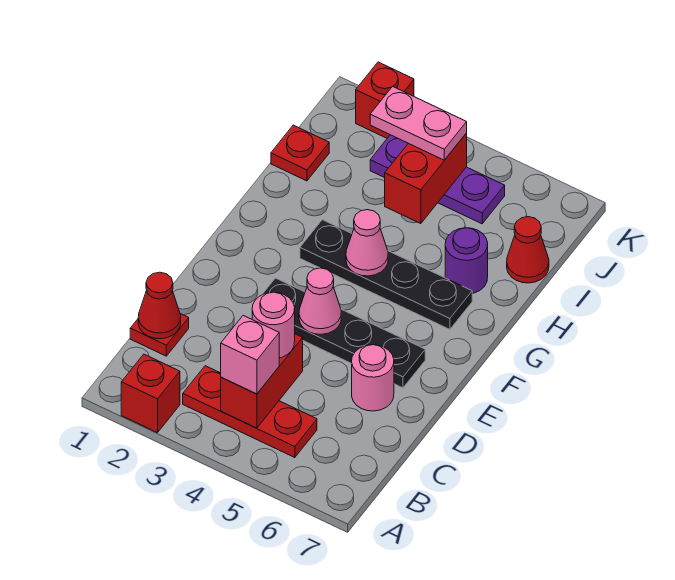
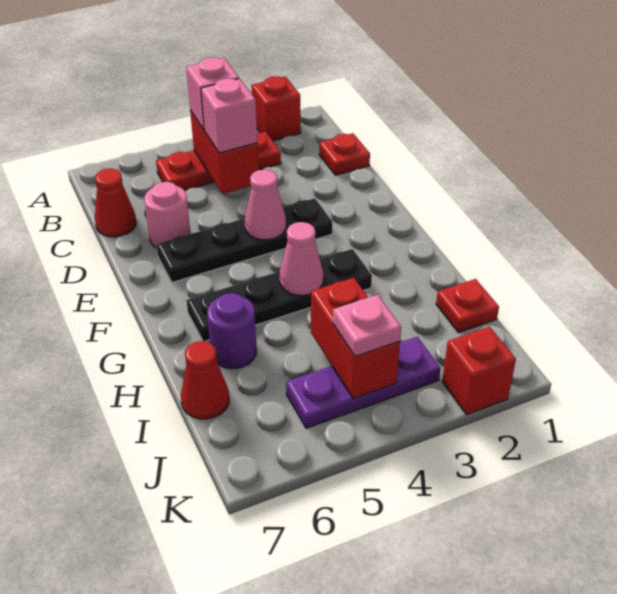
red cone C1 level 2 -> red cone C7 level 1
pink round brick C4 level 3 -> pink brick C4 level 3
pink plate J3:J4 level 3 -> pink plate J4 level 3

